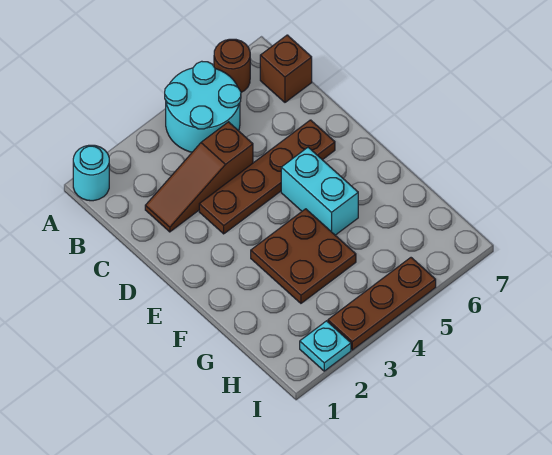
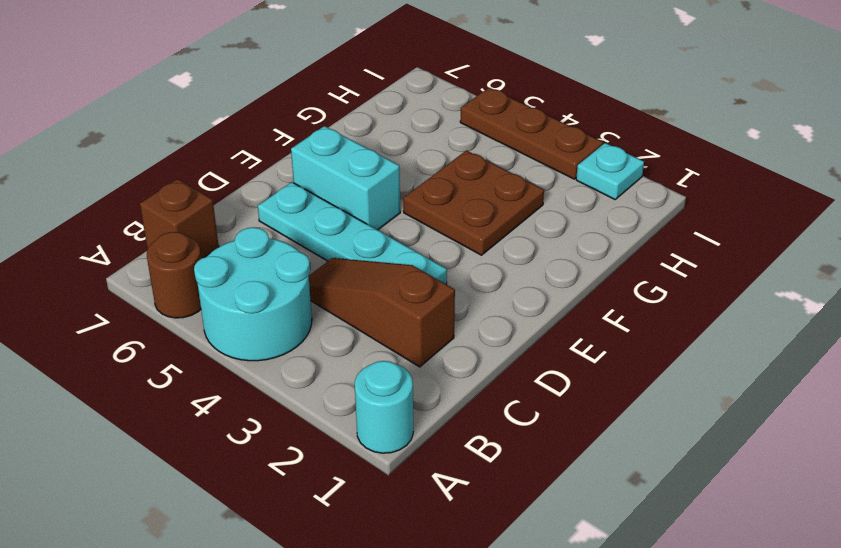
brown slope C2:C4 level 1 top 4 -> brown slope C2:C4 level 1 top 2
brown plate D3:D6 level 1 -> cyan plate D3:D6 level 1
cyan brick E5:F5 level 1 -> cyan brick E5:E6 level 1

